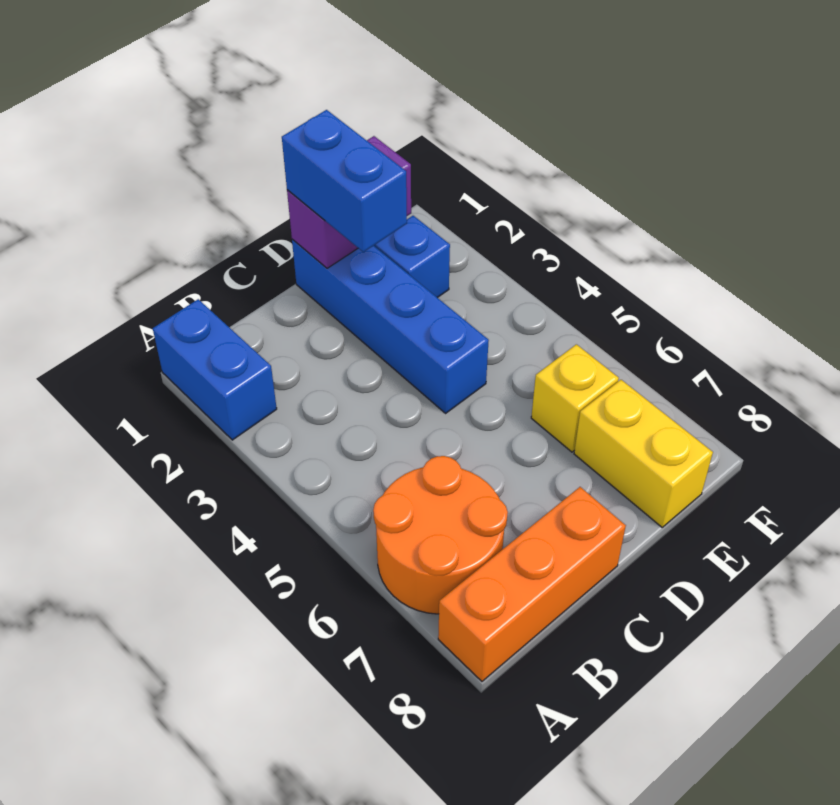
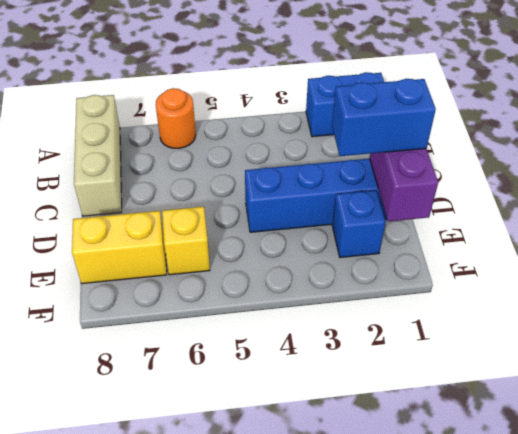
orange round brick A6:B7 level 1 -> orange round brick A6 level 1
orange brick A8:C8 level 1 -> tan brick A8:C8 level 1

